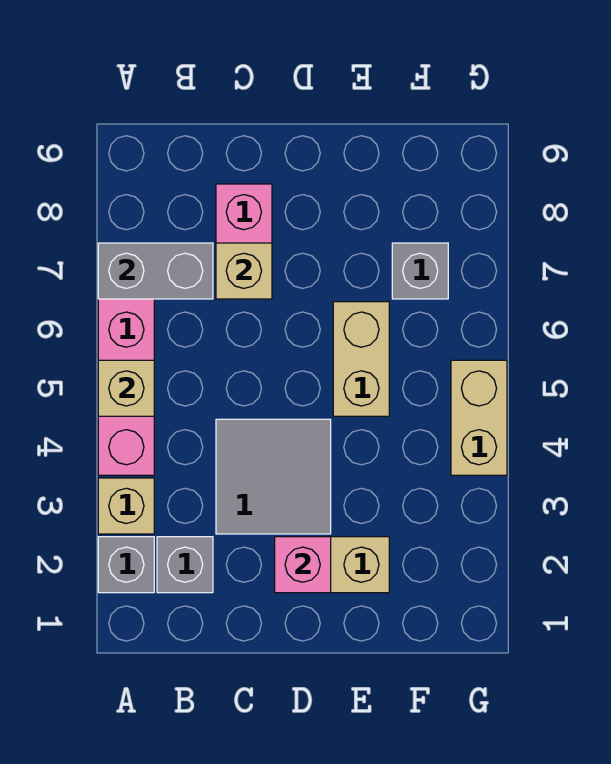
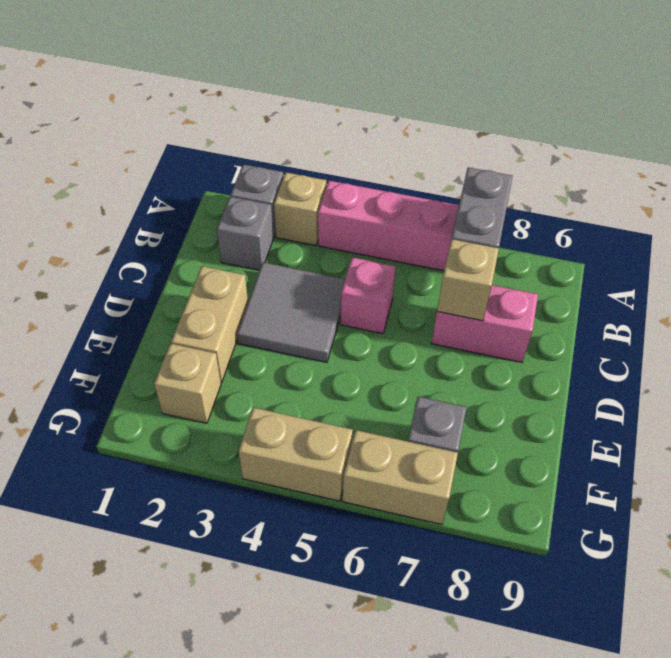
tan brick A5 level 2 -> tan brick F2 level 1
pink brick D2 level 2 -> pink brick C5 level 1
tan brick E5:E6 level 1 -> tan brick G6:G7 level 1

